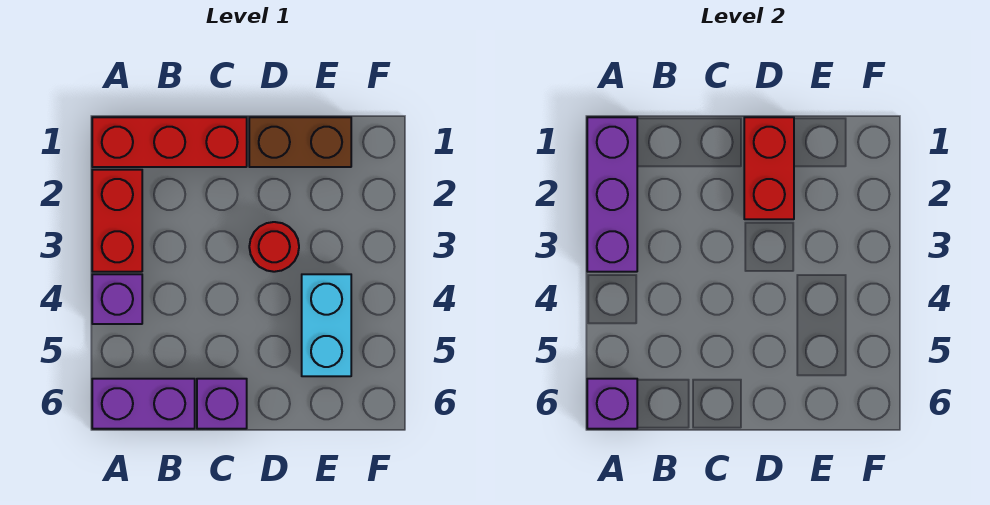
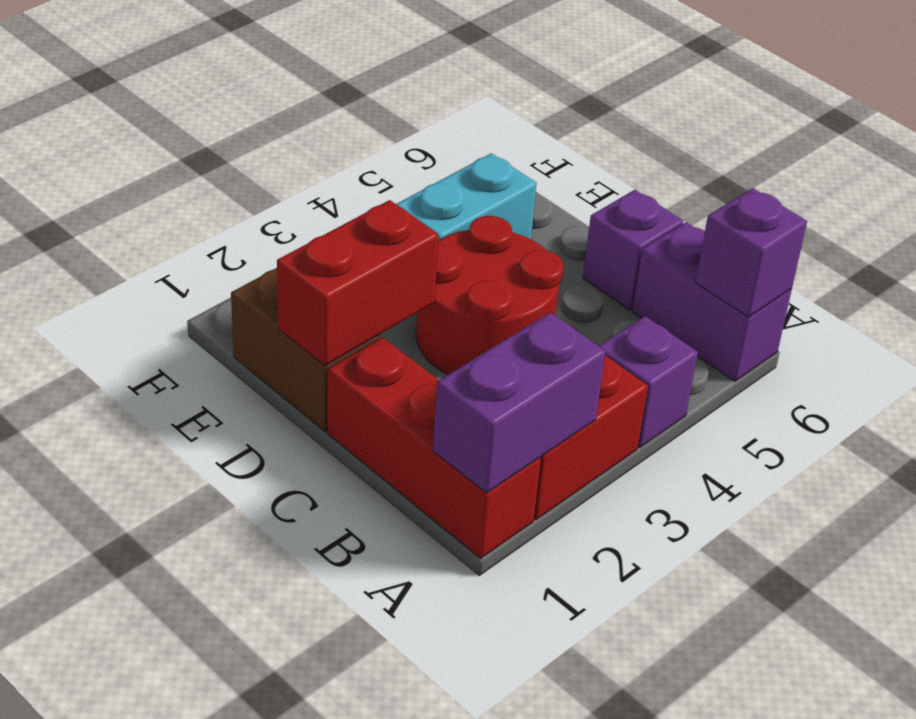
purple brick A1:A3 level 2 -> purple brick A1:A2 level 2
red round brick D3 level 1 -> red round brick C3:D4 level 1

